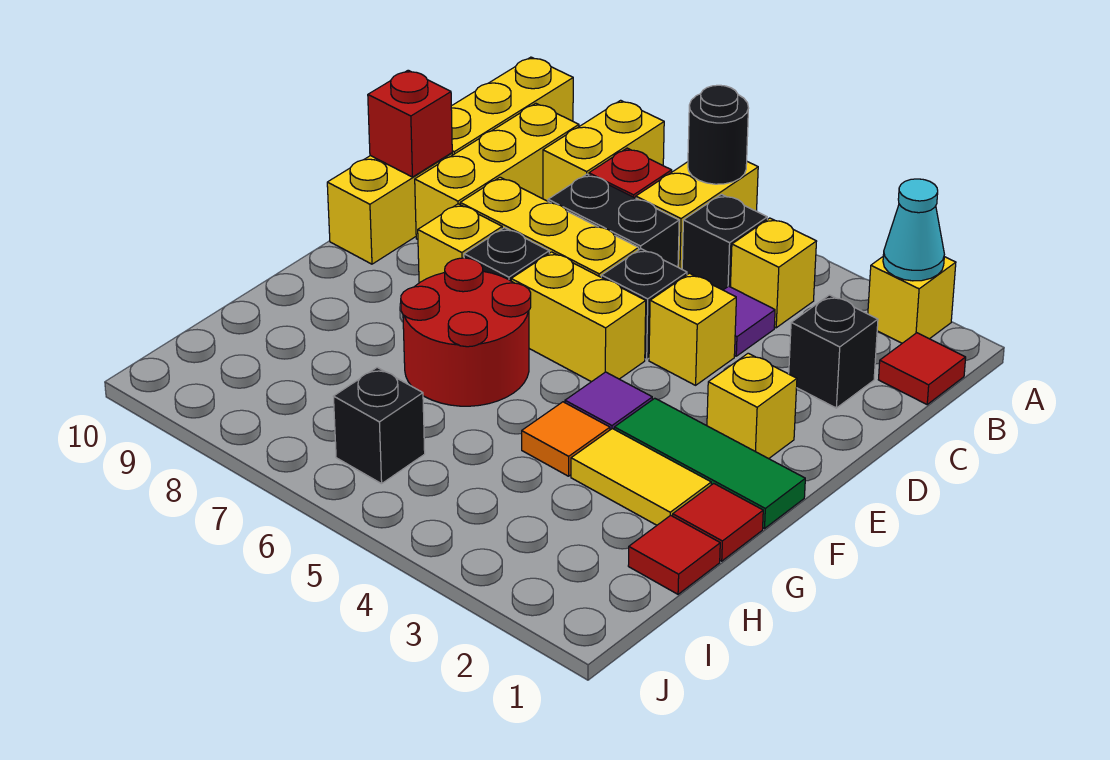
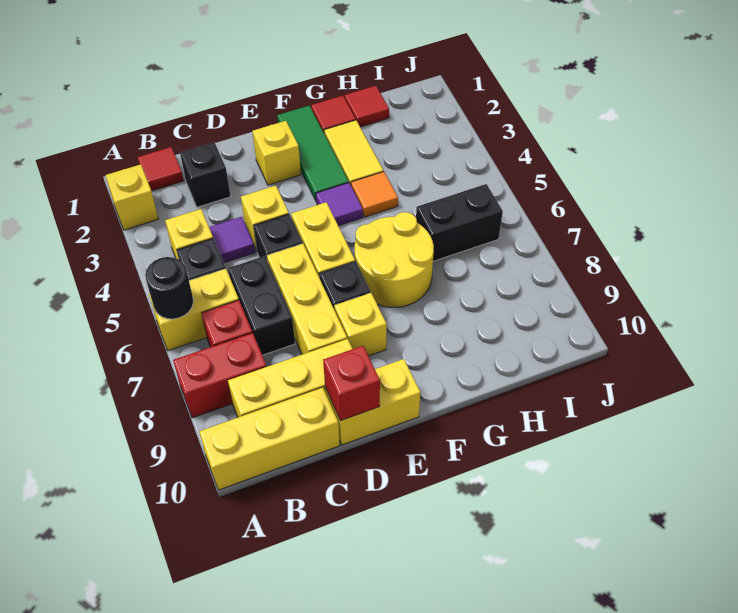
cyan cone A2 level 2 -> none
yellow brick A8:B8 level 1 -> red brick A8:B8 level 1
red round brick F6:G7 level 1 -> yellow round brick F6:G7 level 1
black brick I6 level 1 -> black brick H6:I6 level 1

